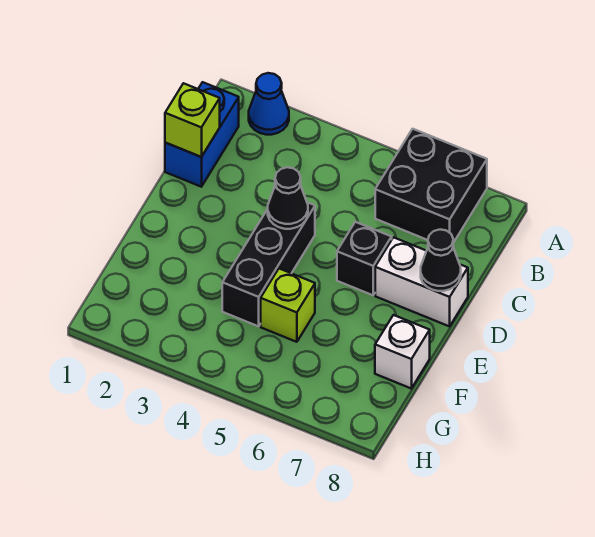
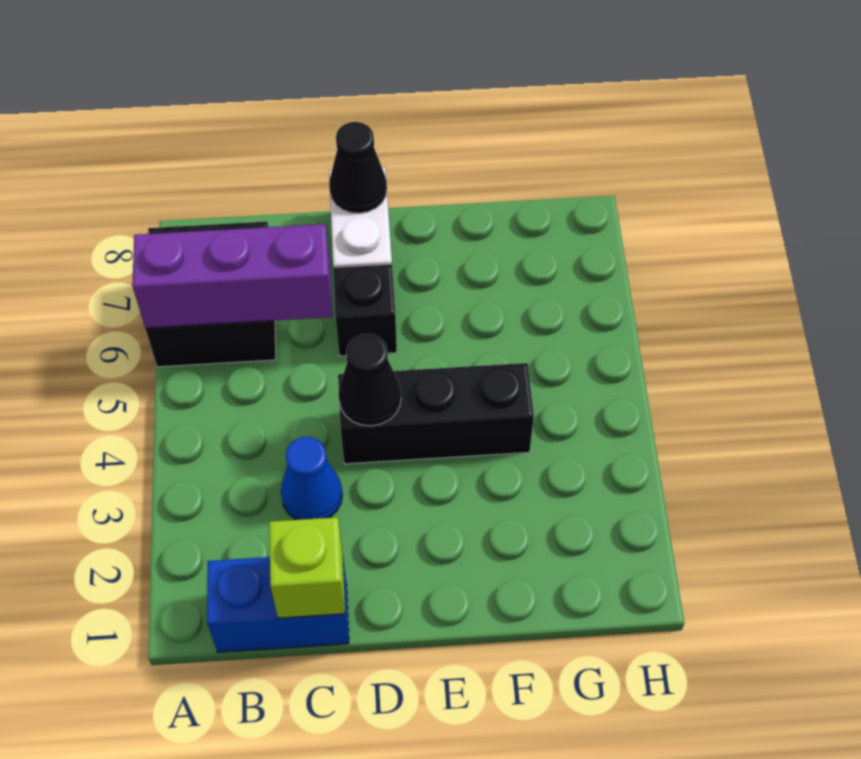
blue cone A2 level 1 -> blue cone C3 level 1
none -> purple brick A6:C6 level 2
lime brick F5 level 1 -> none
white brick F8 level 1 -> none

